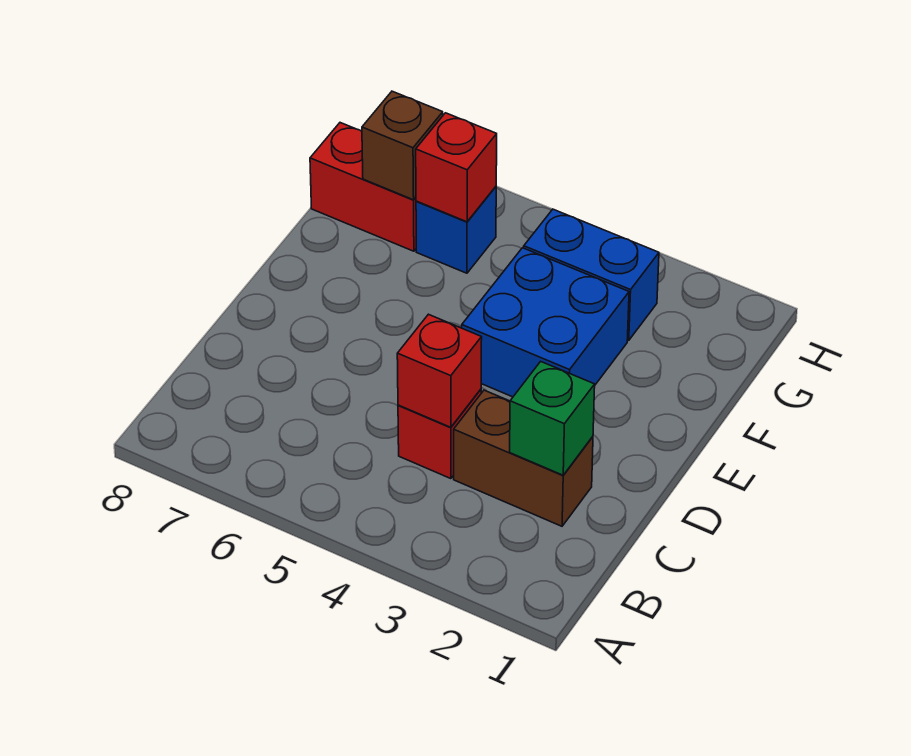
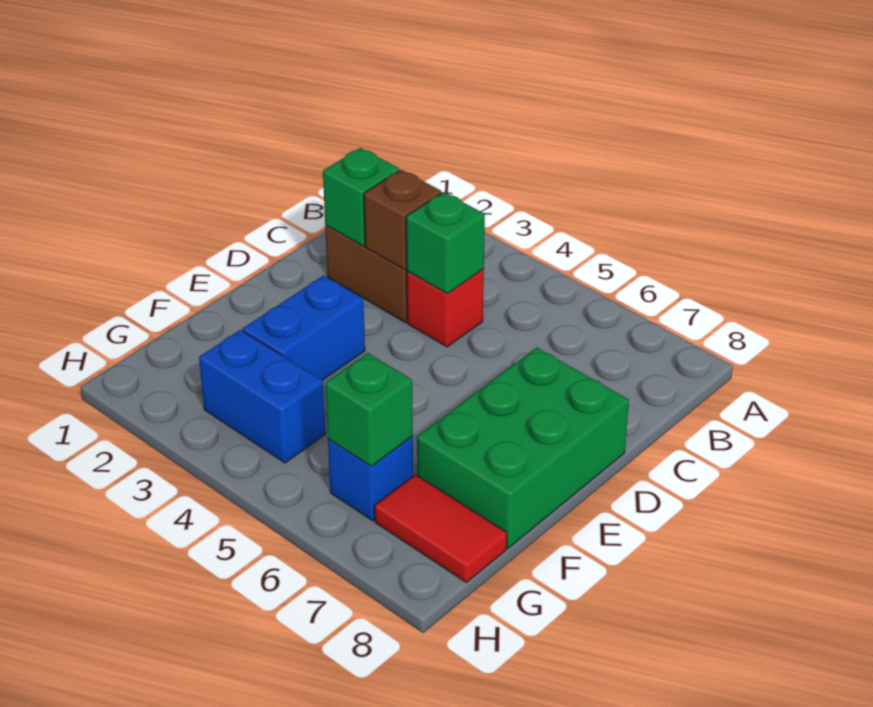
red brick C4 level 2 -> green brick C4 level 2
none -> green brick D7:F8 level 1
blue brick E3:F4 level 1 -> blue brick E3:F3 level 1
red brick G6 level 2 -> green brick G6 level 2
red brick G7:G8 level 1 -> red tile G7:G8 level 1
brown brick G7 level 2 -> brown brick C3 level 2

